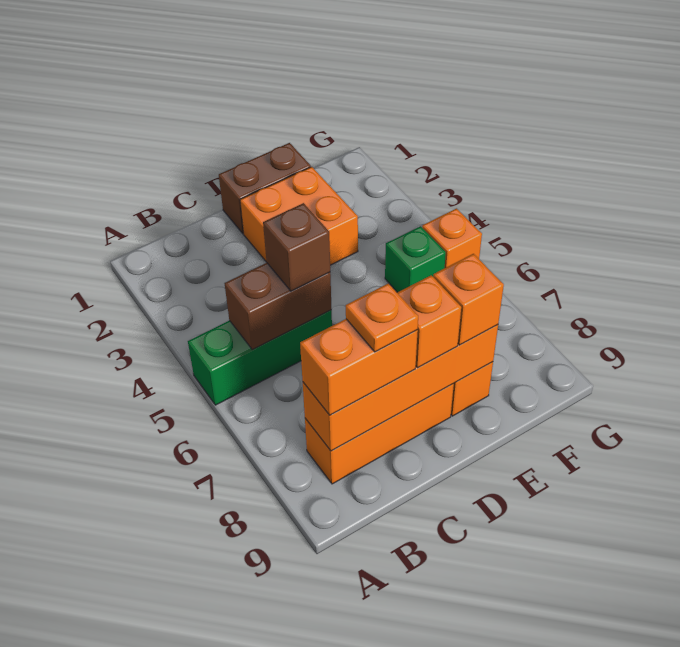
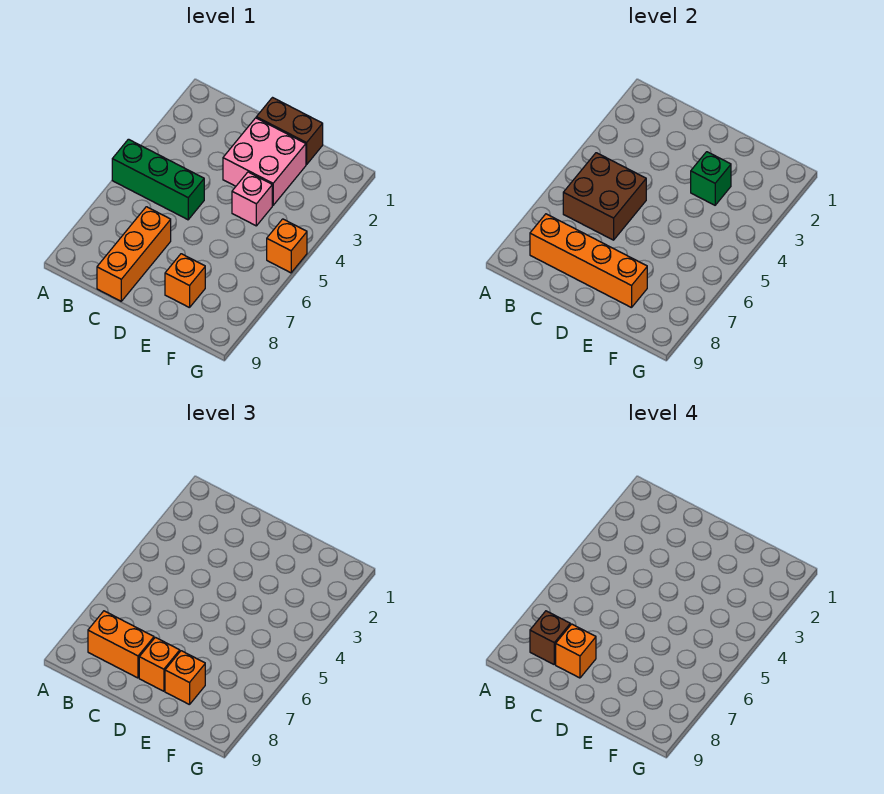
brown brick B5:C5 level 2 -> brown brick B5:C6 level 2
orange brick B8:D8 level 1 -> orange brick C7:C9 level 1
brown brick C5 level 3 -> brown brick B8 level 4
orange plate C8 level 4 -> orange brick C8 level 4
orange brick D2:E3 level 1 -> pink brick D2:E3 level 1
none -> pink brick E4 level 1
green brick F5 level 1 -> green brick E3 level 2

